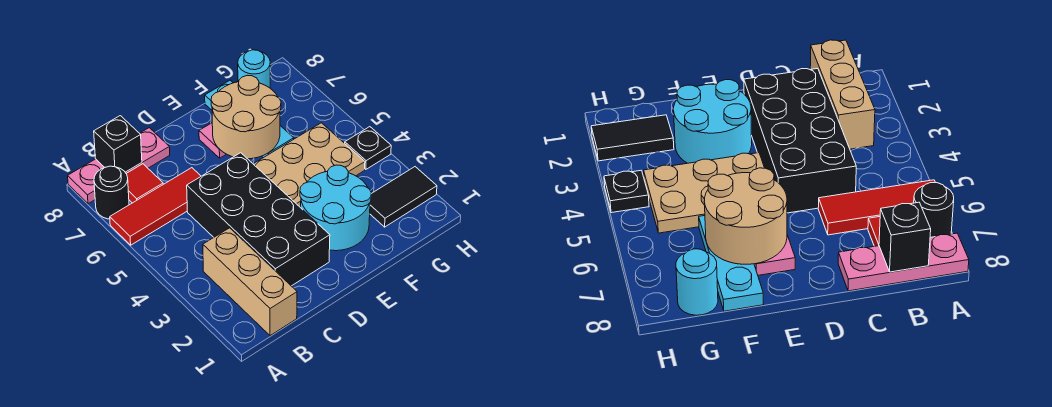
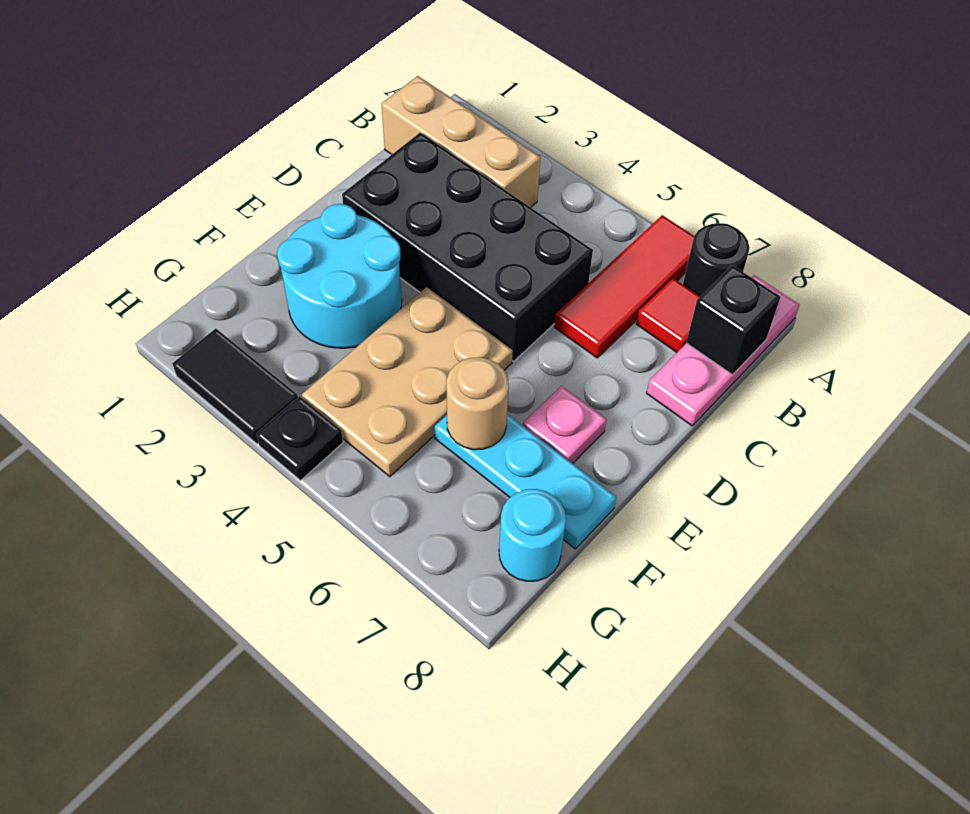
tan round brick E6:F7 level 2 -> tan round brick F6 level 2
black tile G2:H2 level 1 -> black tile H2:H3 level 1

